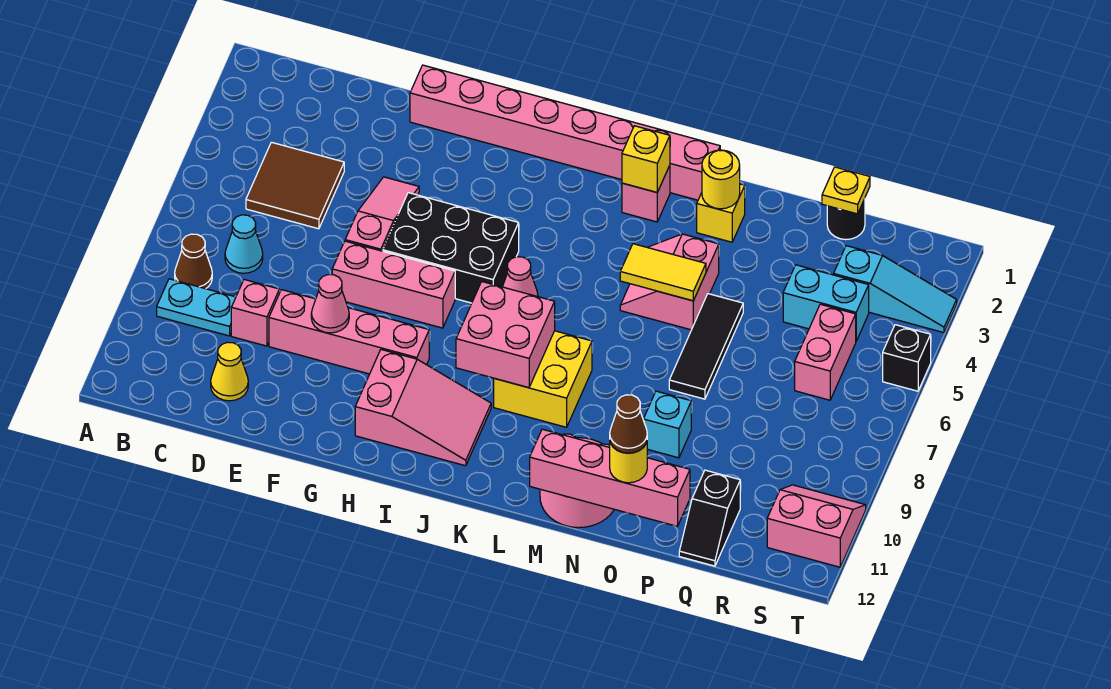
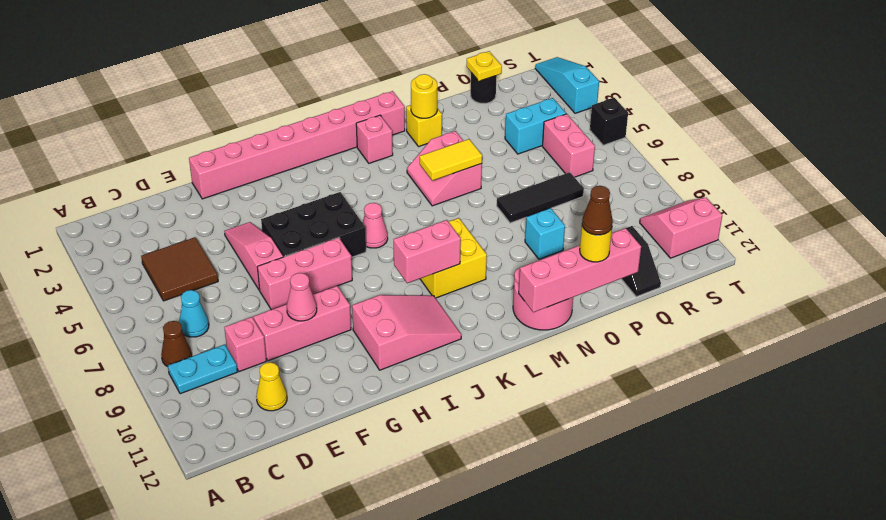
pink brick E9:H9 level 1 -> pink brick E9:G9 level 1
pink brick J8:K9 level 2 -> pink brick J9:K9 level 2
yellow brick L2 level 2 -> none
black tile O5:O7 level 1 -> black tile O7:Q7 level 1
cyan slope R3:T3 level 1 top R -> cyan slope T1:T3 level 1 top 3

